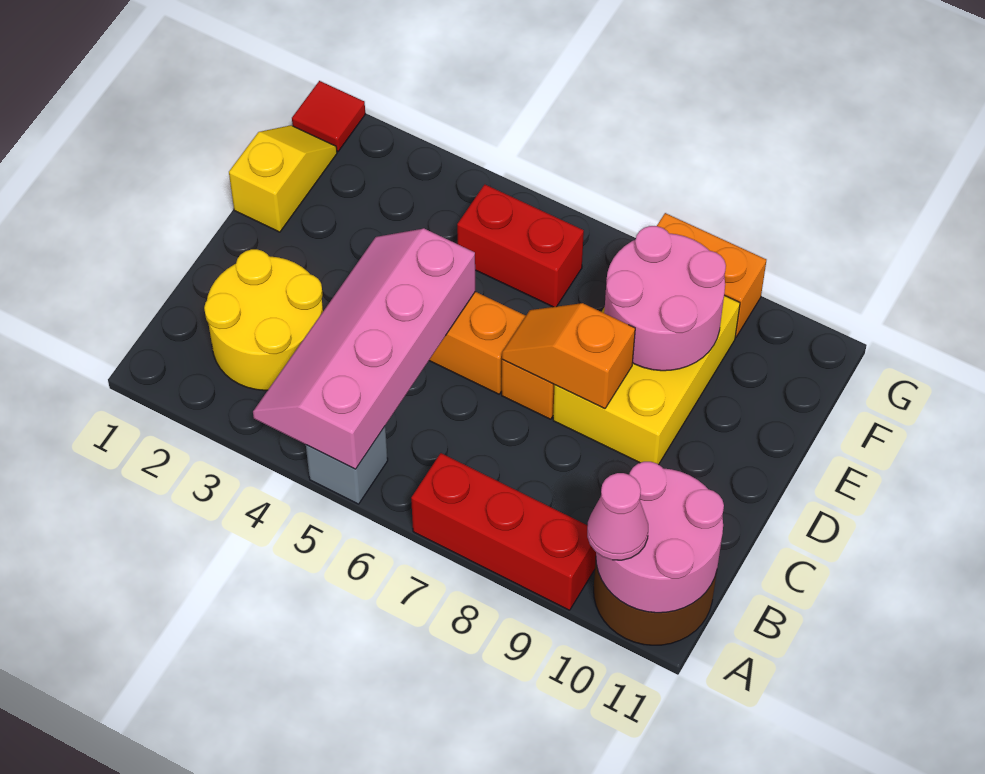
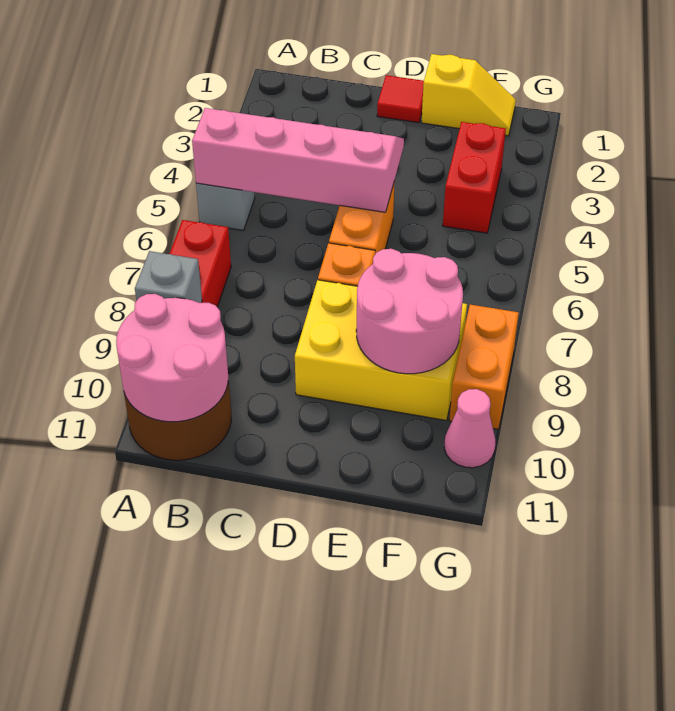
none -> grey brick A9 level 2
pink cone A10 level 3 -> pink cone G10 level 1
yellow round brick B2:C3 level 1 -> none
orange slope D7:D8 level 2 top 8 -> none
red brick F5:F6 level 1 -> red brick F3:F4 level 1
red tile G1 level 1 -> red tile D1 level 1

